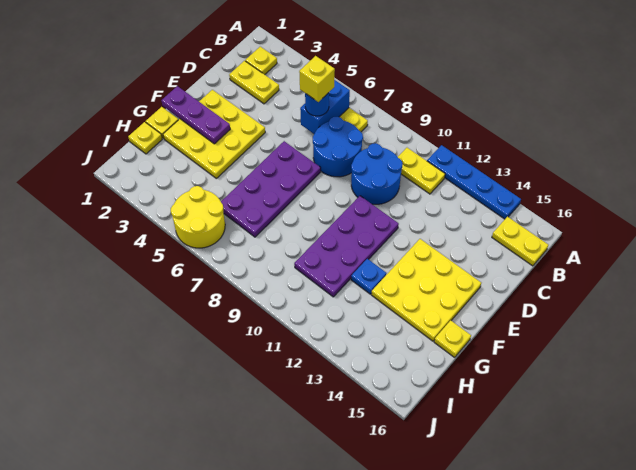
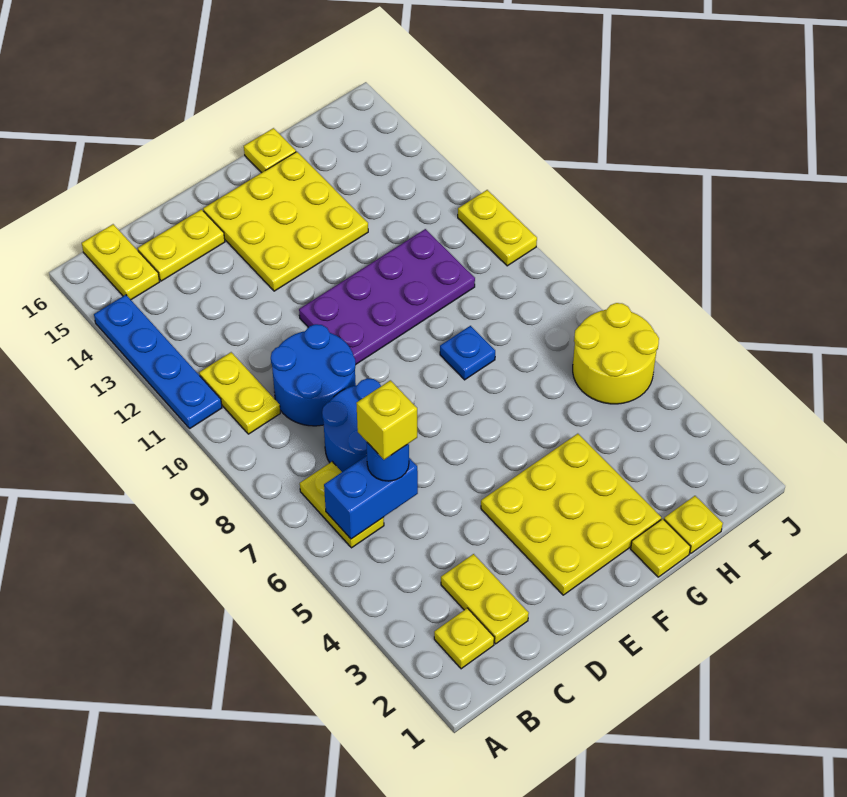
none -> yellow plate C15:D15 level 1
purple plate E6:H7 level 1 -> none
purple plate F1:F3 level 2 -> none
blue plate G12 level 1 -> blue plate G8 level 1
none -> yellow plate J10:J11 level 1

